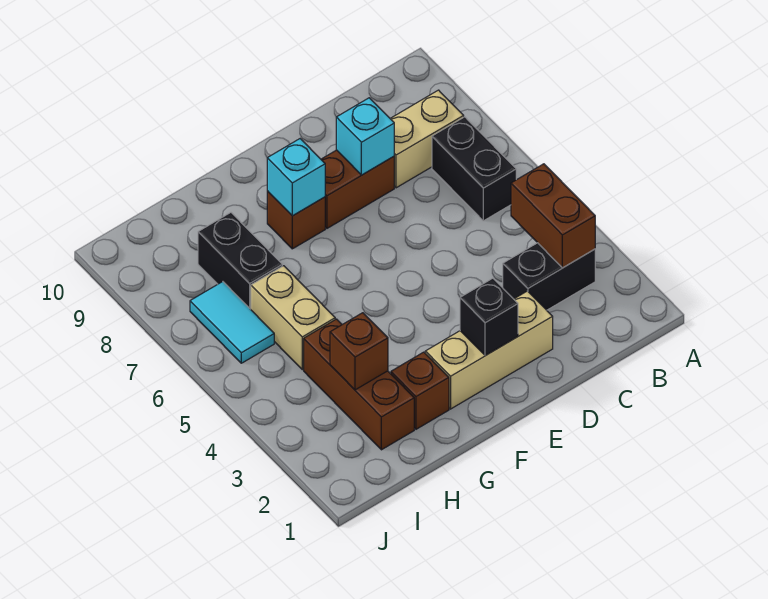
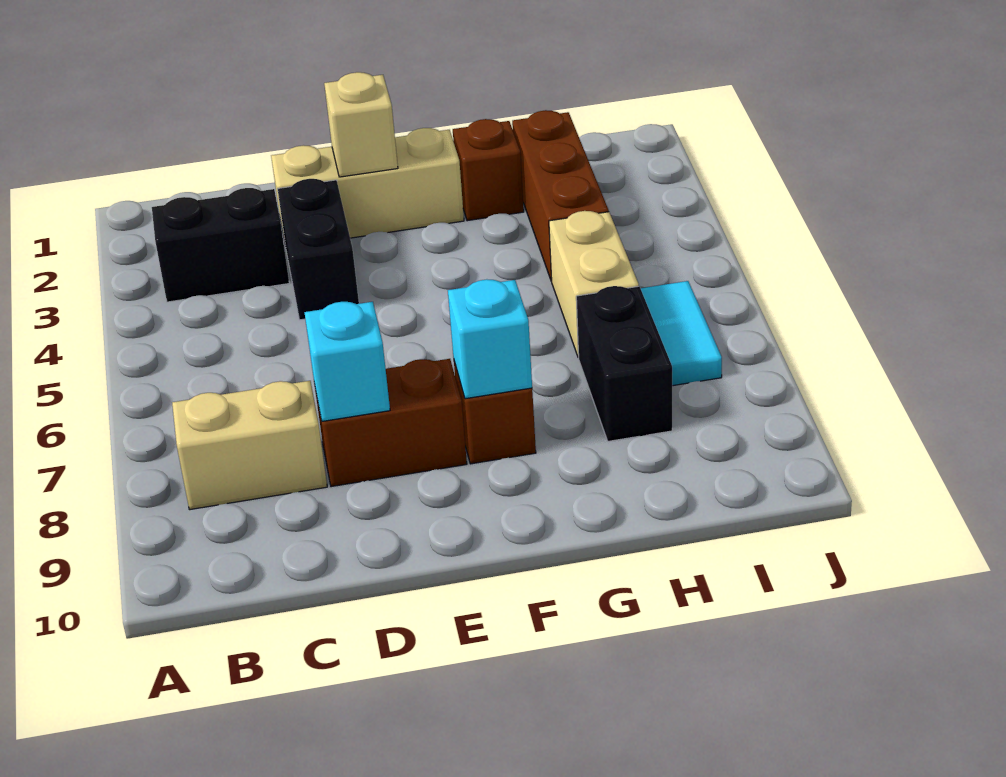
brown brick B3:B4 level 2 -> none
black brick B6:B7 level 1 -> black brick D3:D4 level 1
black brick E2 level 2 -> tan brick E2 level 2
brown brick H3 level 2 -> none

